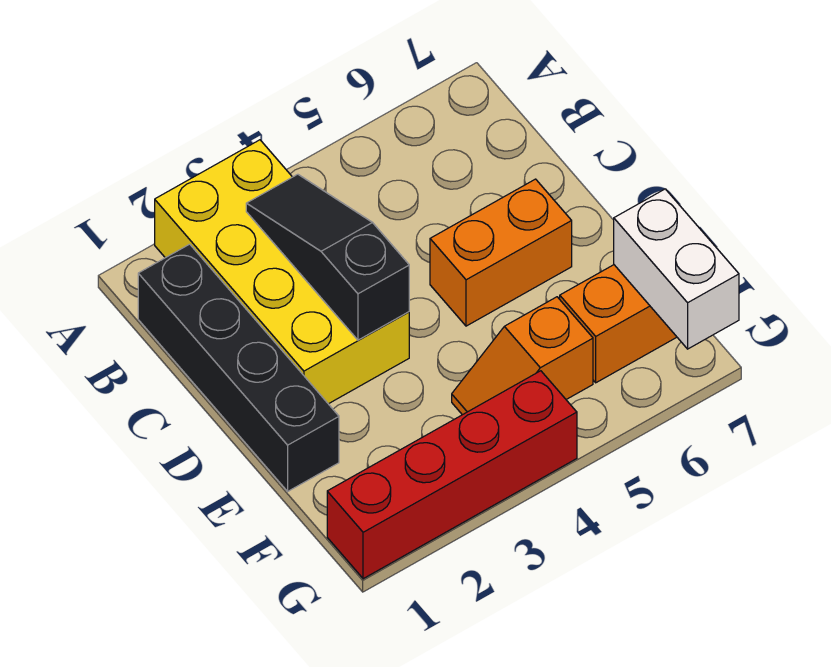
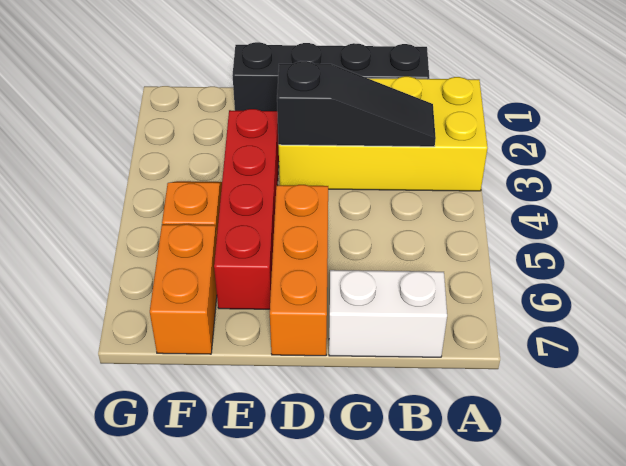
orange brick D5:D6 level 1 -> orange brick D5:D7 level 1
white brick F7:G7 level 2 -> white brick B7:C7 level 1
red brick G1:G4 level 1 -> red brick E3:E6 level 1

